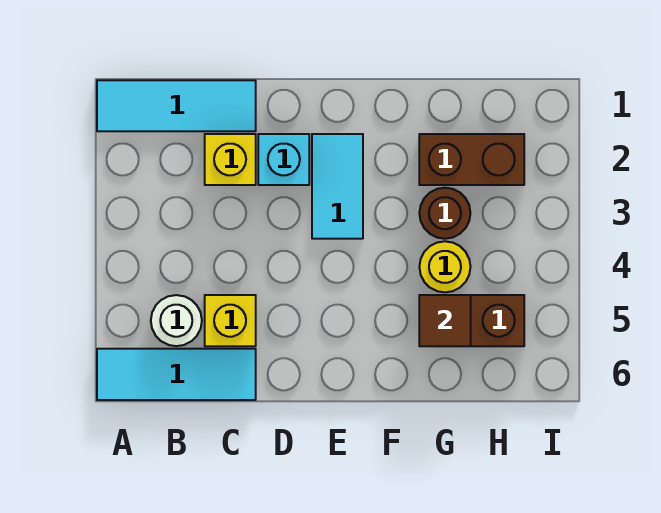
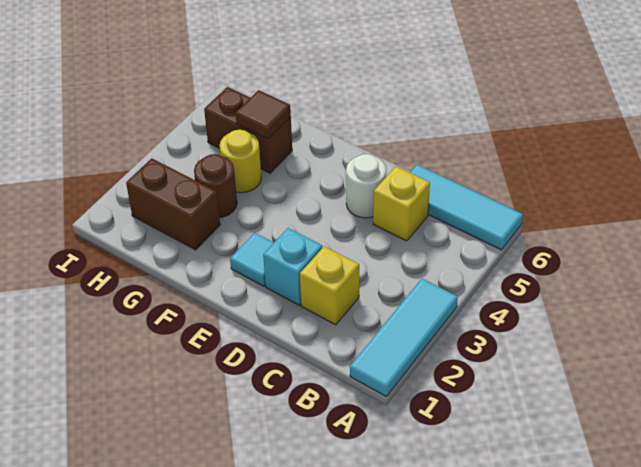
cyan tile A1:C1 level 1 -> cyan tile A1:A3 level 1
white round brick B5 level 1 -> white round brick D5 level 1
cyan tile E2:E3 level 1 -> cyan tile E2 level 1

